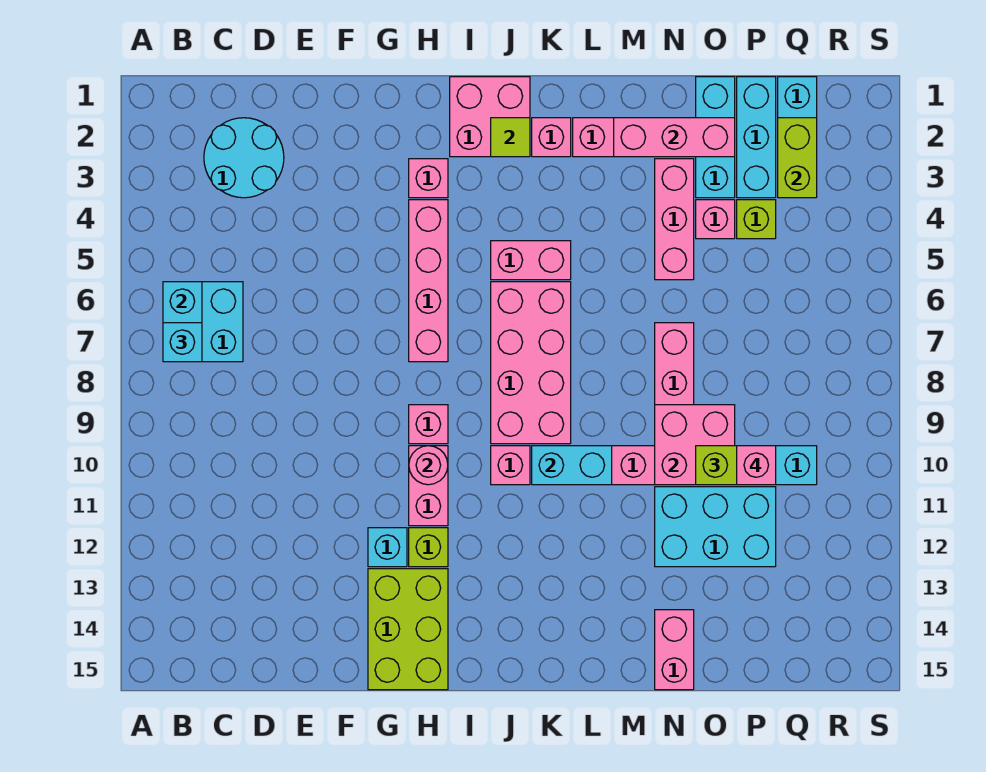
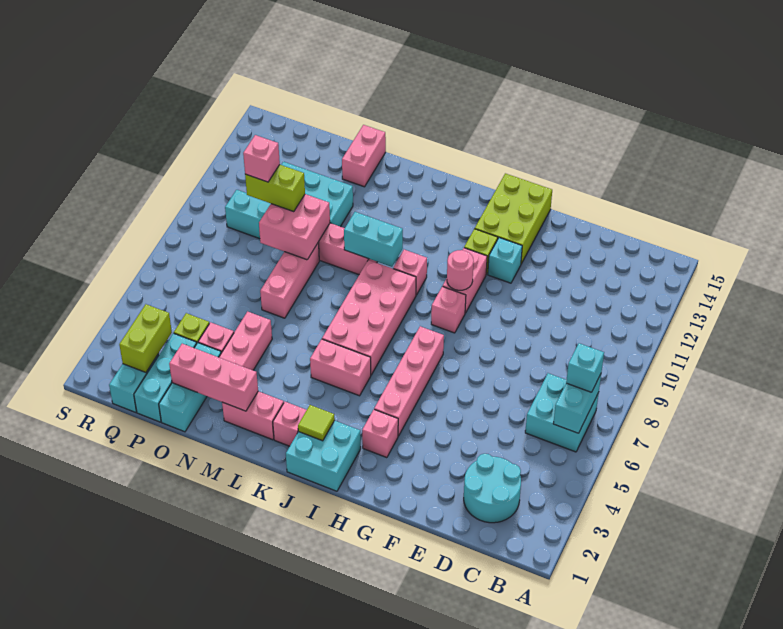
pink brick I1:J2 level 1 -> cyan brick I1:J2 level 1

